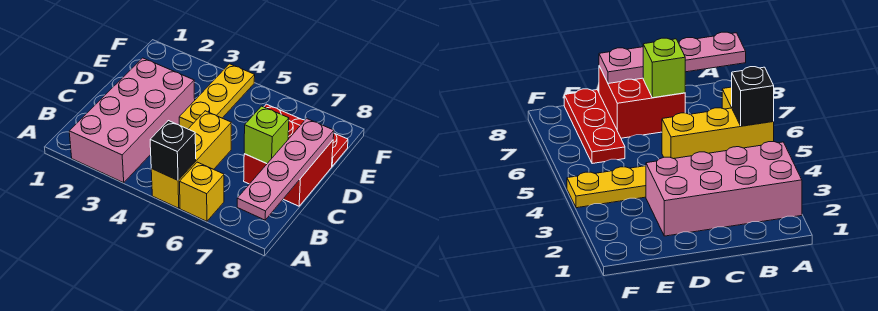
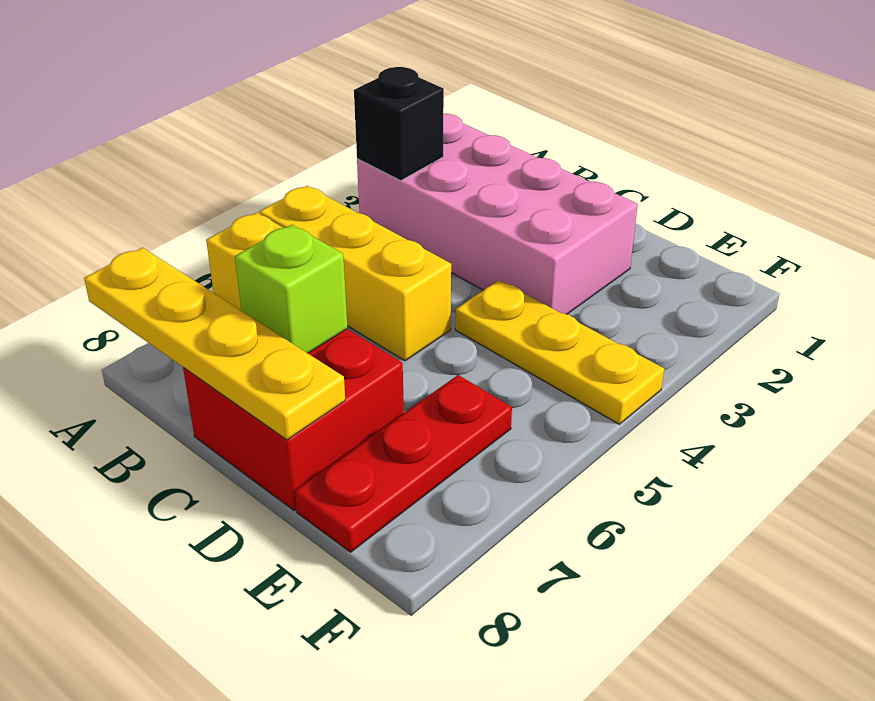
black brick A5 level 2 -> black brick A3 level 2
pink plate A8:D8 level 2 -> yellow plate A8:D8 level 2

